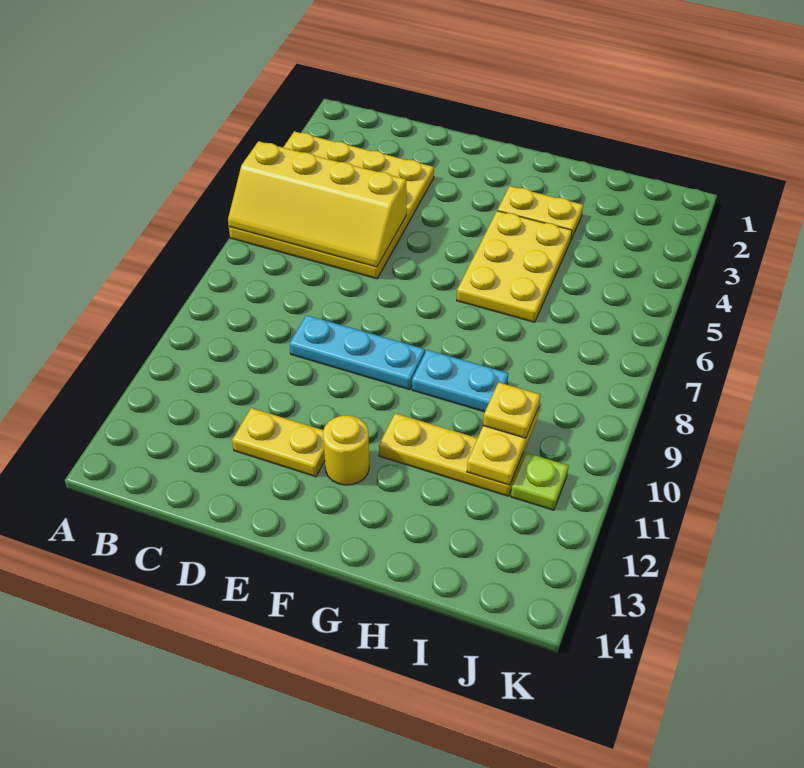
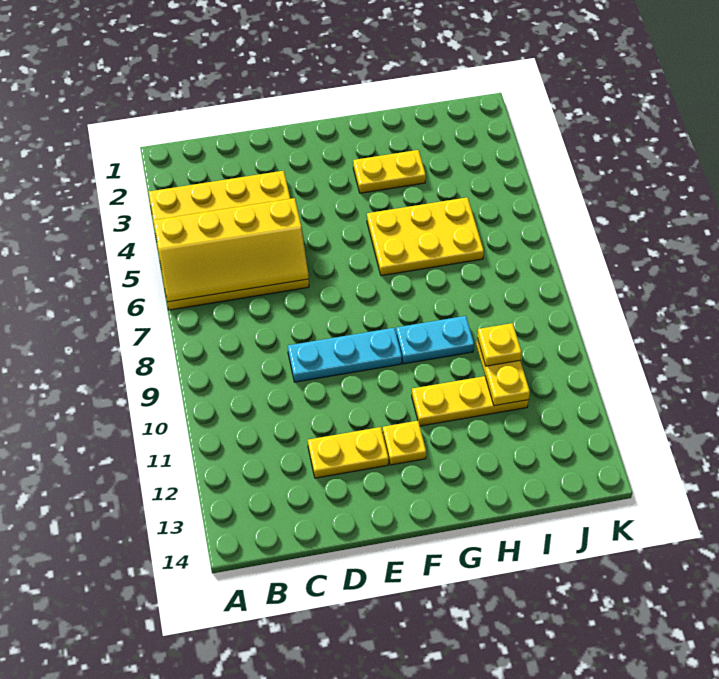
yellow round brick F12 level 1 -> yellow plate F12 level 1
yellow plate G4:H6 level 1 -> yellow plate G5:I6 level 1
lime plate J11 level 1 -> none

